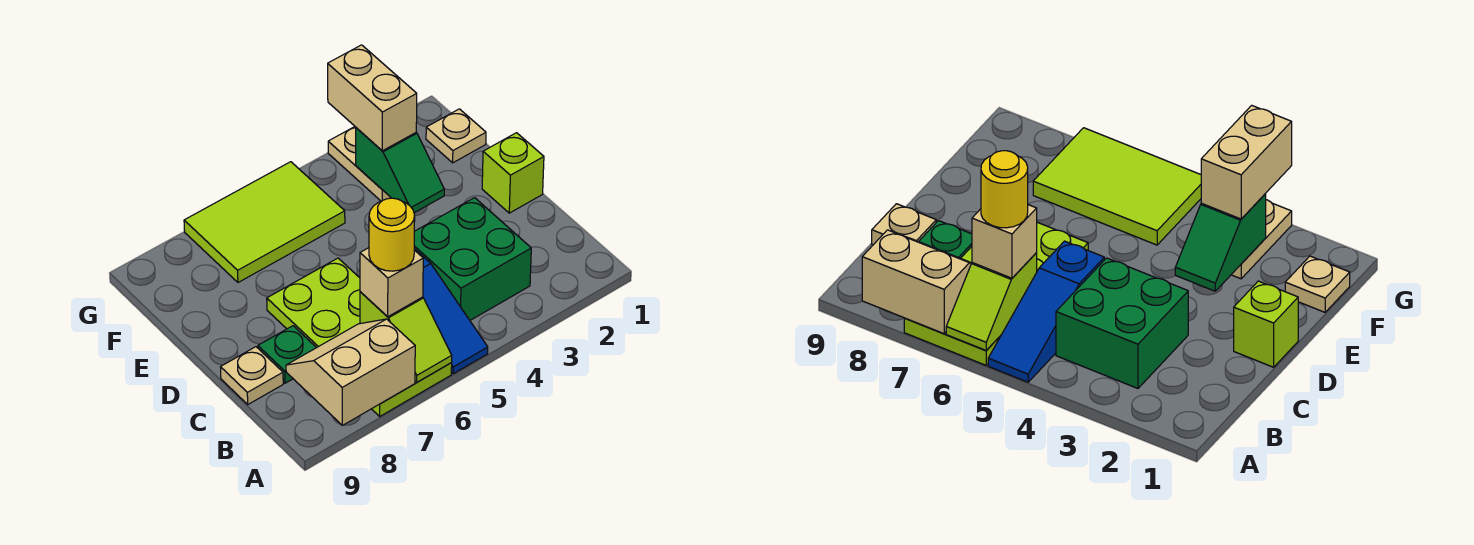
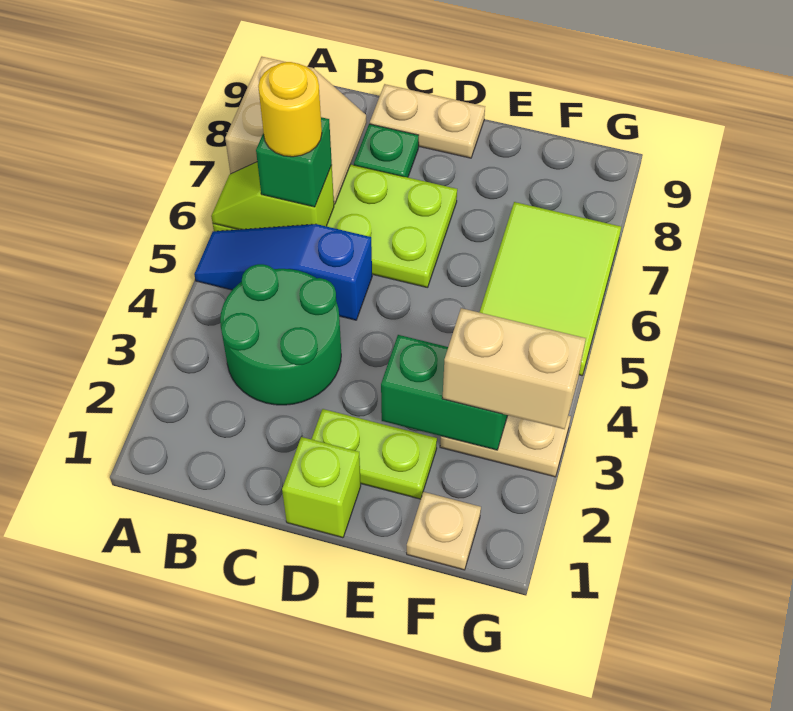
green brick B3:C4 level 1 -> green round brick B3:C4 level 1
tan brick B6 level 3 -> green brick B6 level 3
tan plate C9 level 1 -> tan plate C9:D9 level 1
none -> lime plate D2:E2 level 1
green slope E3:F3 level 2 top F -> green brick E3:F3 level 2

